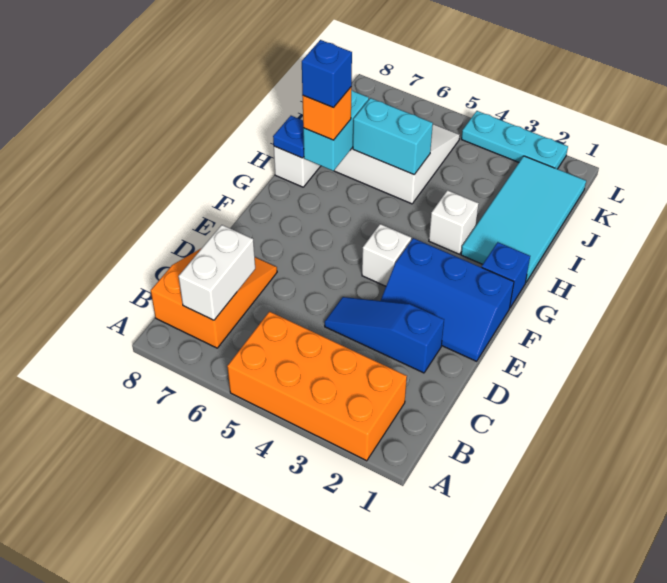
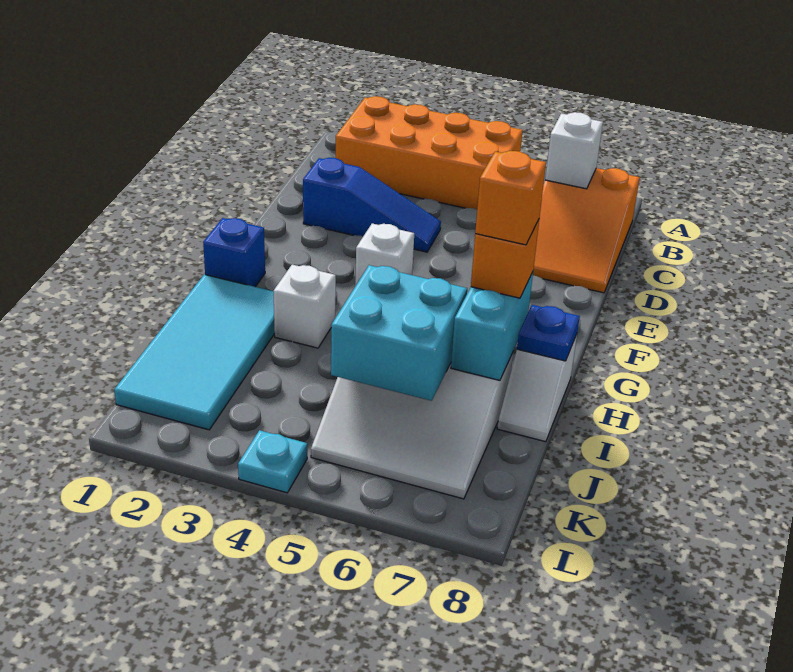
white brick B7:C7 level 2 -> white brick B7 level 2
blue slope E1:F3 level 1 top F -> none
blue brick H7 level 4 -> orange brick H7 level 4
cyan brick I5:I6 level 2 -> cyan brick I5:J6 level 2
cyan plate L2:L4 level 1 -> cyan plate L4 level 1

